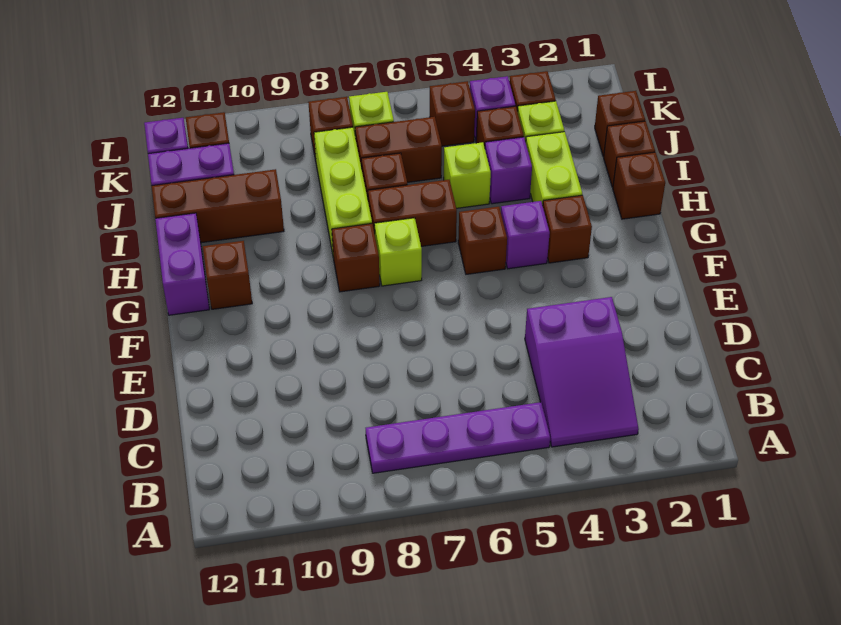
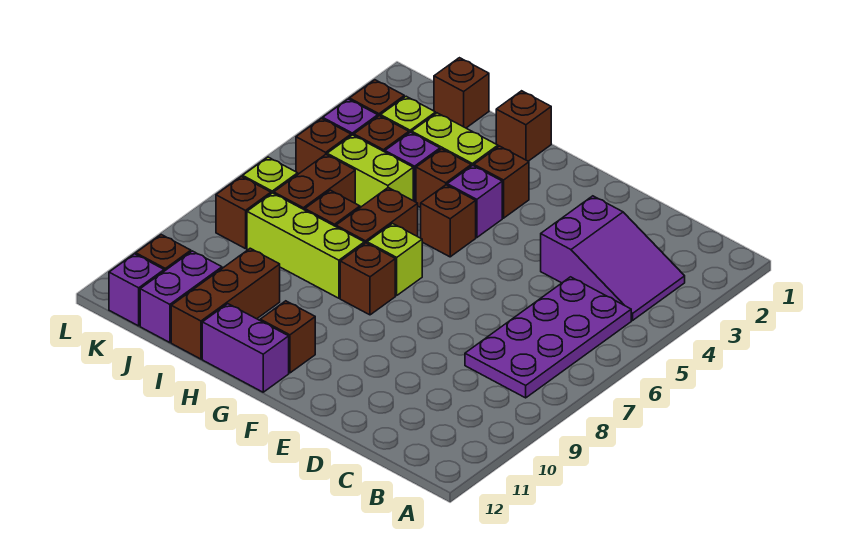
purple plate B5:B8 level 1 -> purple plate B5:C8 level 1
brown brick I1 level 1 -> brown brick H4 level 1
lime brick I5 level 1 -> lime brick I5:J5 level 1

